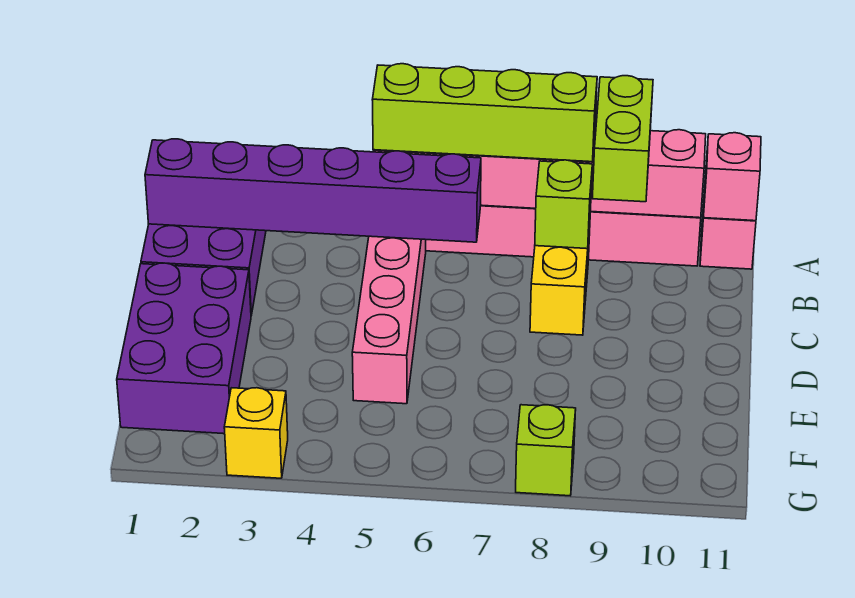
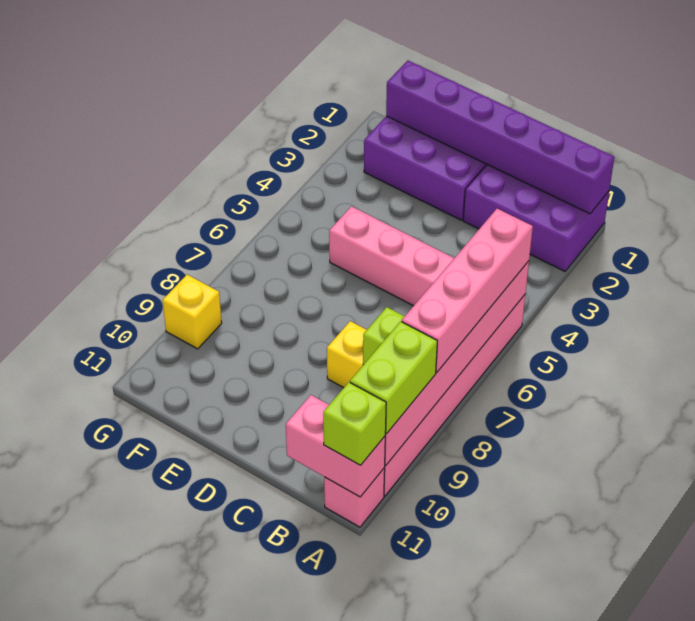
lime brick A5:A8 level 3 -> pink brick A5:A8 level 3
lime brick A9:B9 level 3 -> lime brick A9:A10 level 3
pink brick A11 level 2 -> pink brick A11:B11 level 2
purple brick B1:B6 level 2 -> purple brick A1:F1 level 2
yellow brick G3 level 1 -> yellow brick G9 level 1
lime brick G8 level 1 -> lime brick A11 level 3

